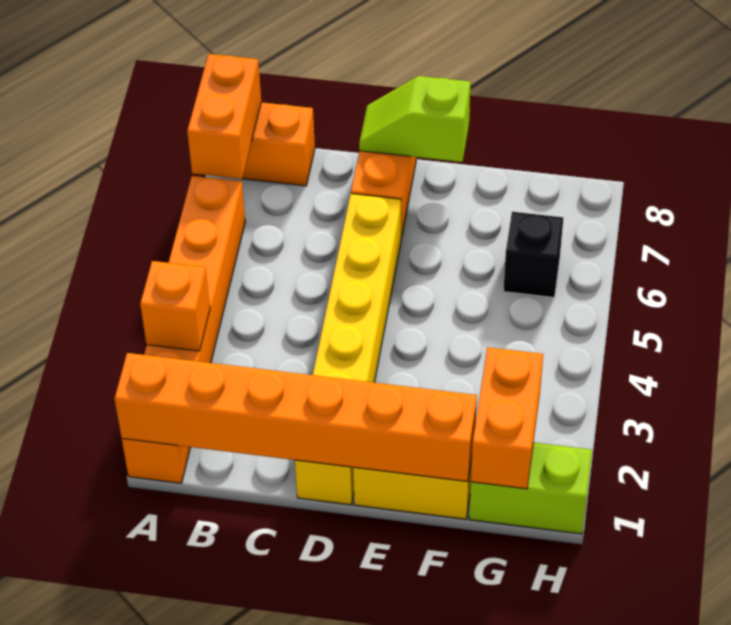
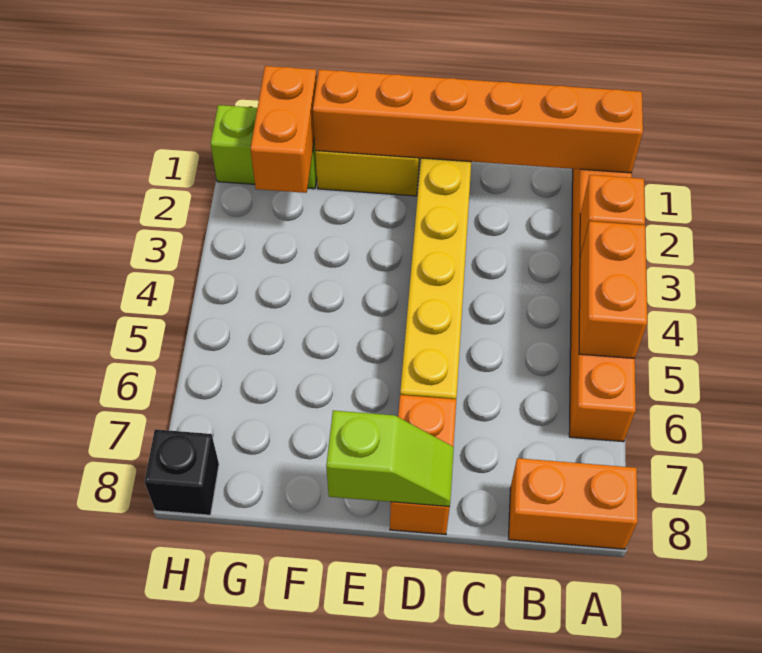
orange brick A7:A8 level 2 -> orange brick A4:A5 level 2
black brick G6 level 1 -> black brick H8 level 1

